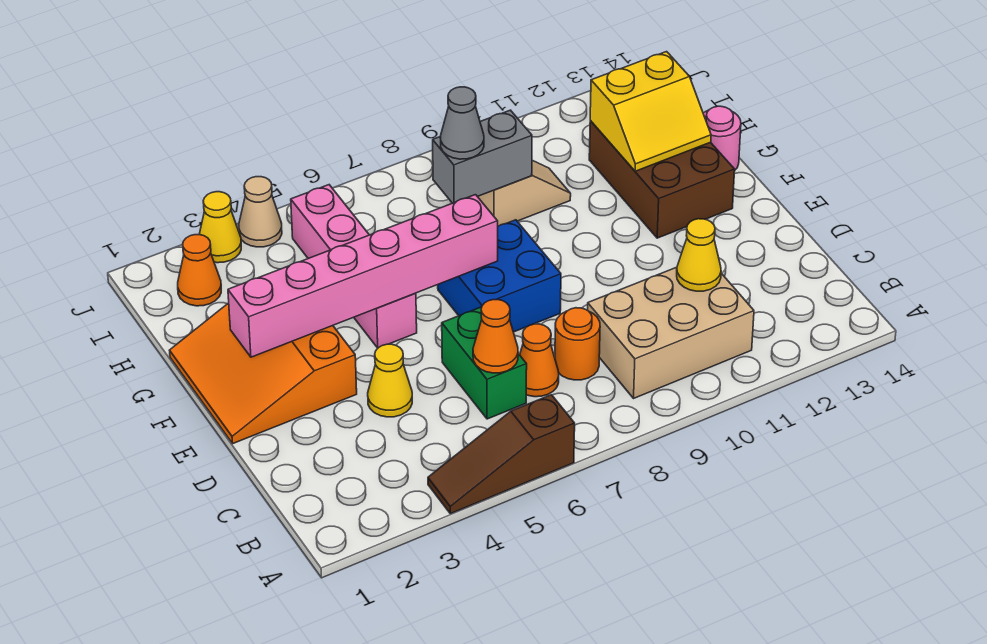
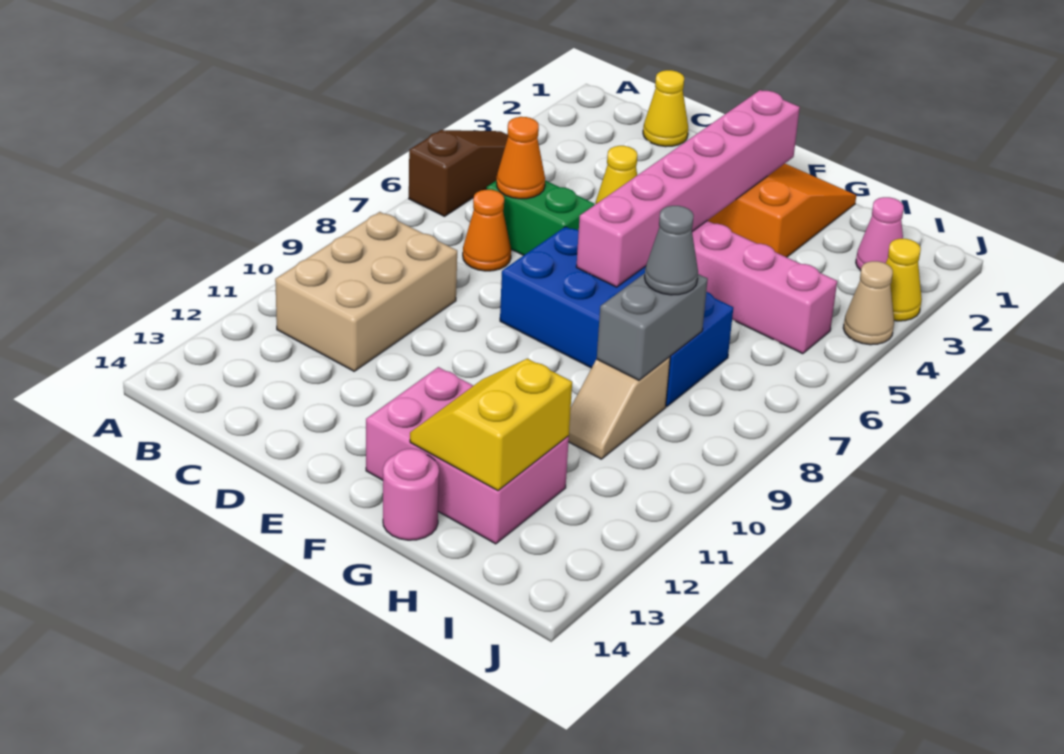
orange round brick C8 level 1 -> none
yellow cone C11 level 2 -> yellow cone C1 level 1
blue brick E7:F8 level 1 -> blue brick E7:H8 level 1
brown brick F12:H13 level 1 -> pink brick F12:H13 level 1
orange cone I2 level 1 -> pink cone I2 level 1

